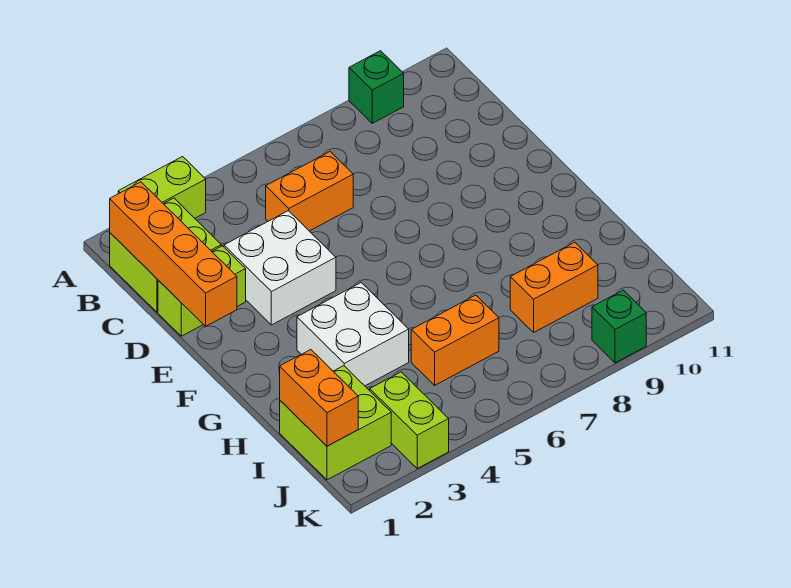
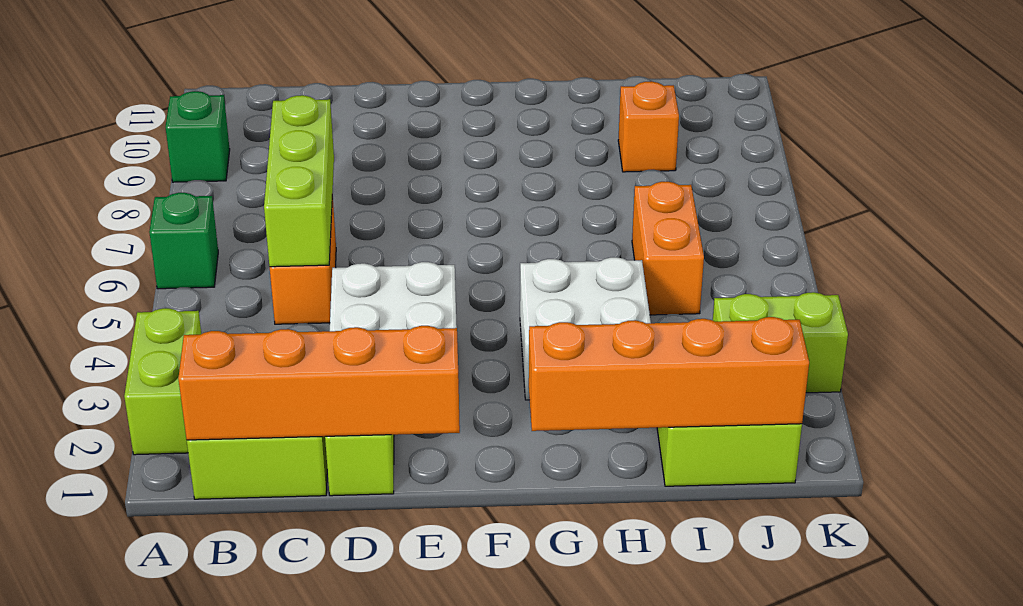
none -> lime brick C5:C7 level 2
orange brick I1:J1 level 2 -> orange brick G1:J1 level 2
orange brick I8:I9 level 1 -> orange brick I9 level 1
green brick K9 level 1 -> green brick A6 level 1

